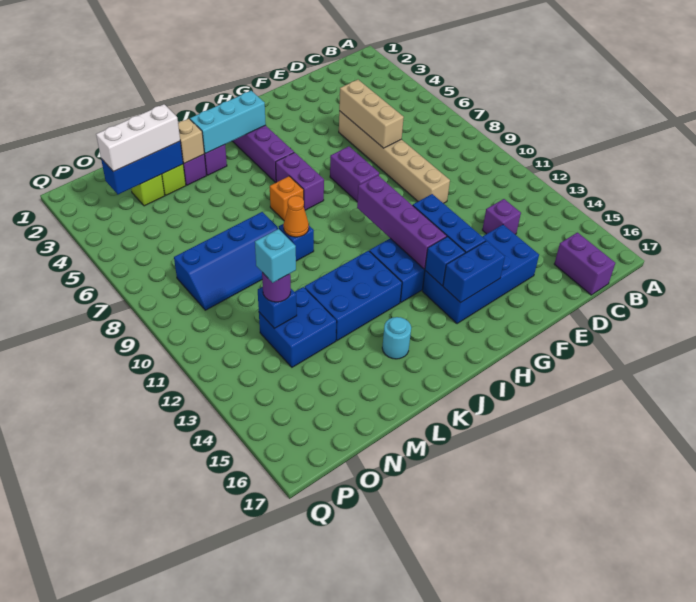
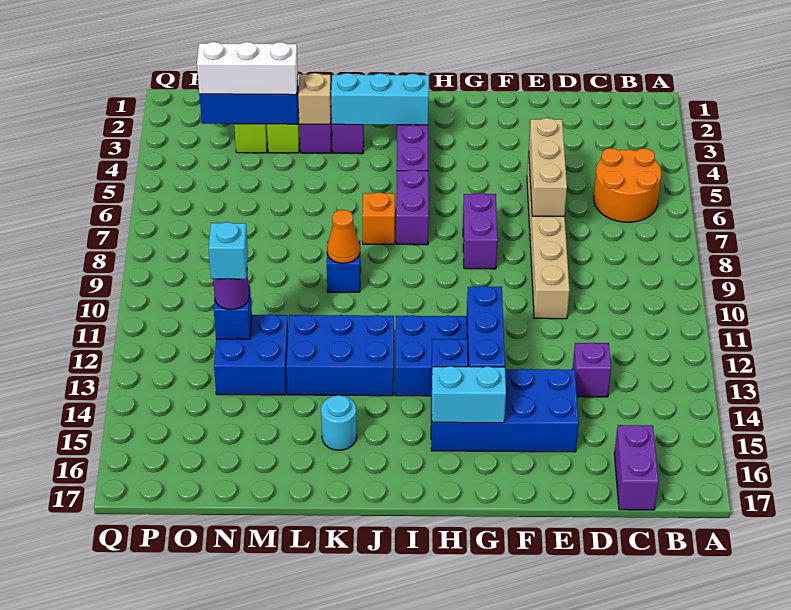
none -> orange round brick B5:C6 level 1
blue brick G15:H15 level 2 -> cyan brick G15:H15 level 2
purple brick H10:H13 level 2 -> none
blue slope L8:O9 level 1 top 8 -> none

